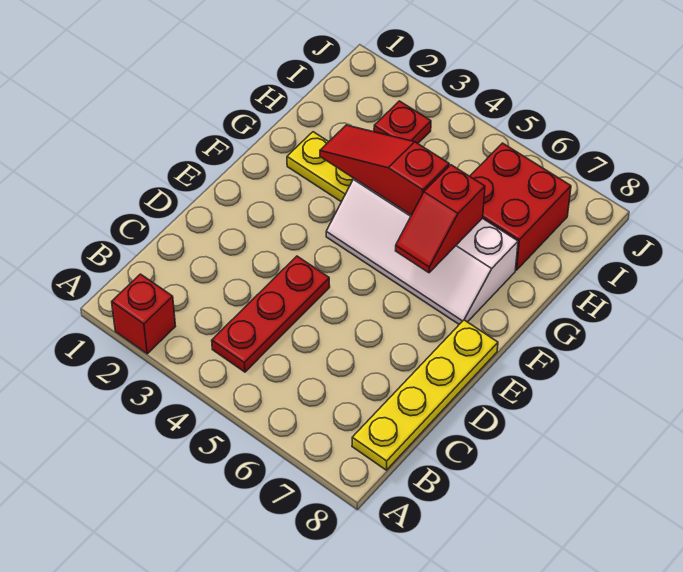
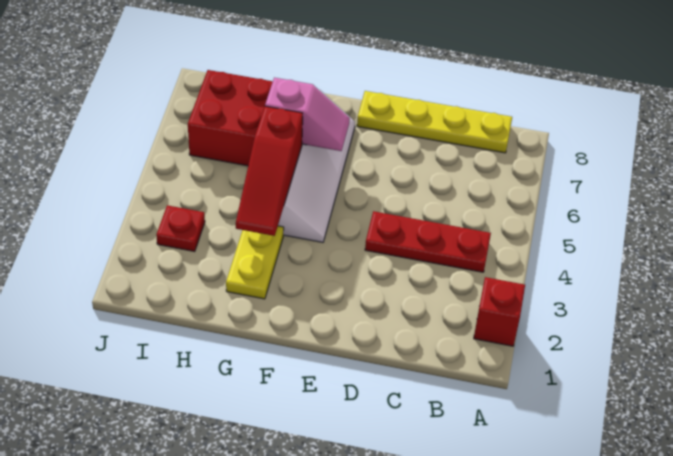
red slope F6:G6 level 2 top G -> pink slope F6:G6 level 2 top G

